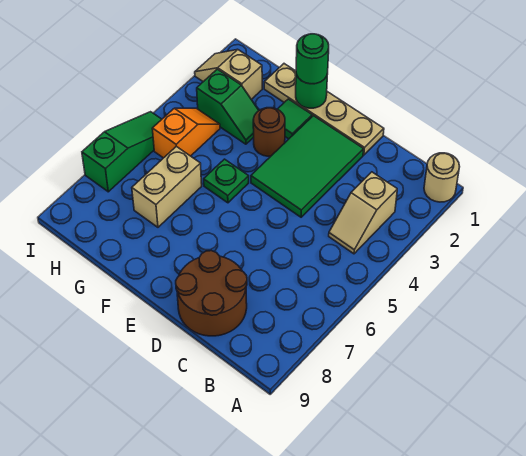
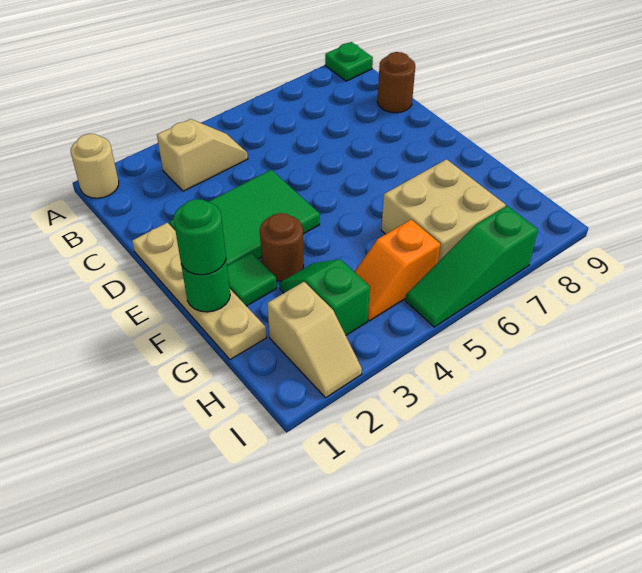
brown round brick C8:D9 level 1 -> brown round brick C9 level 1
green plate F5 level 1 -> green plate A9 level 1
tan brick G6:G7 level 1 -> tan brick G6:H7 level 1

